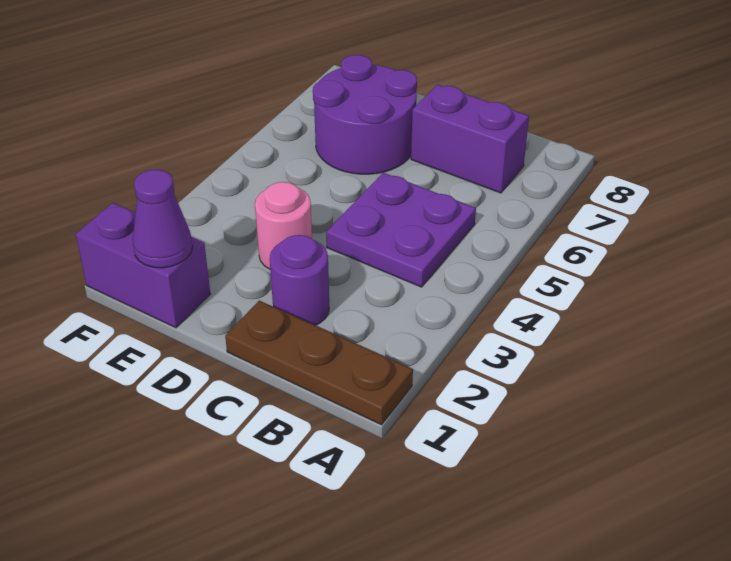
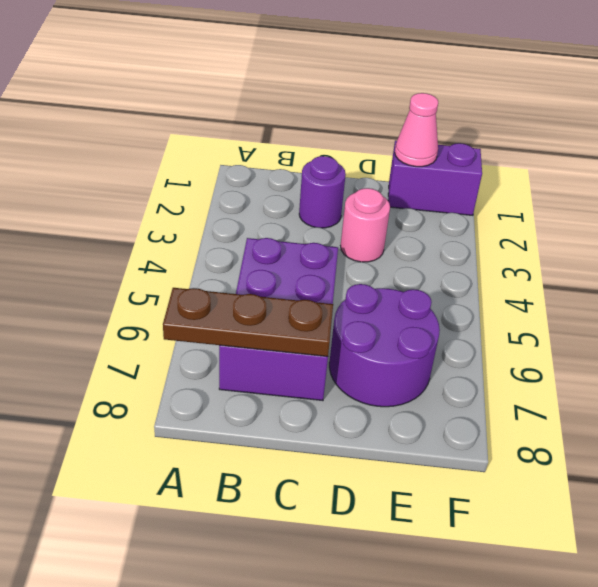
brown plate A1:C1 level 1 -> brown plate A7:C7 level 2
purple cone E1 level 2 -> pink cone E1 level 2

